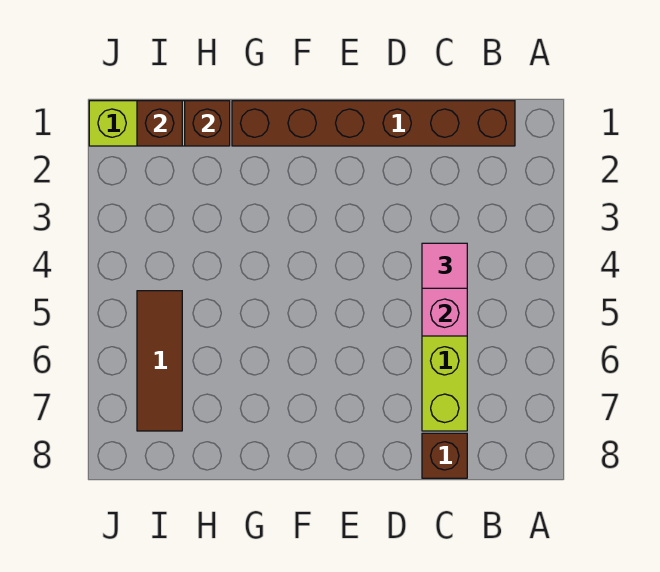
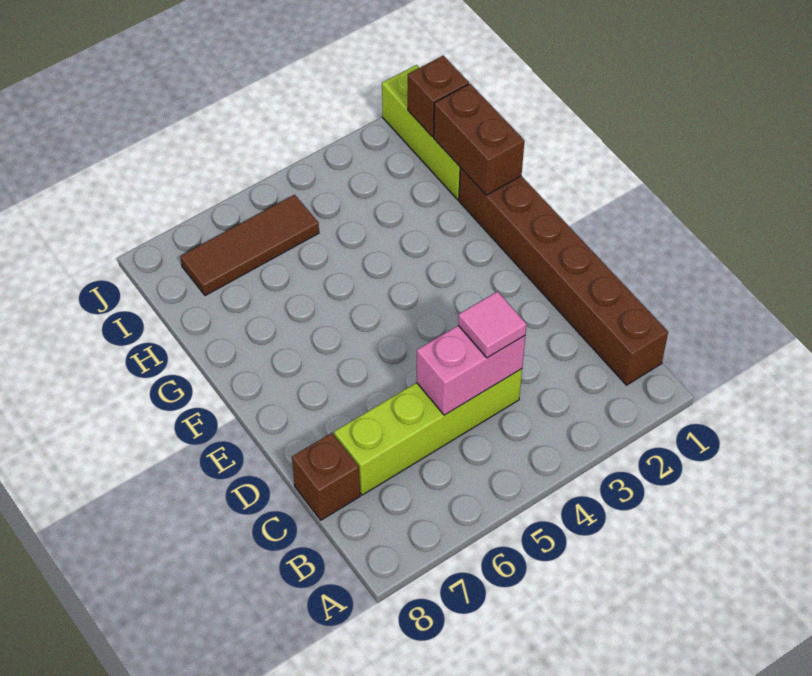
brown brick H1 level 2 -> brown brick G1:H1 level 2

